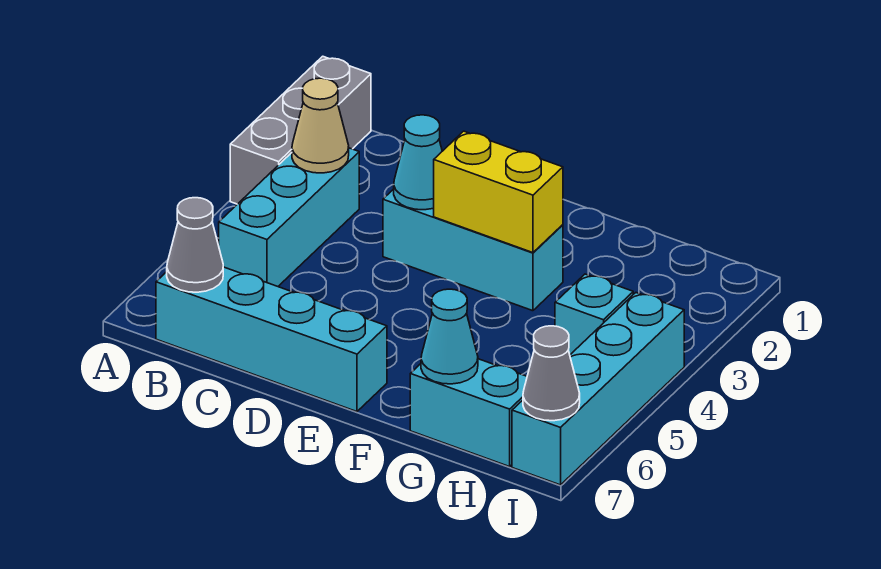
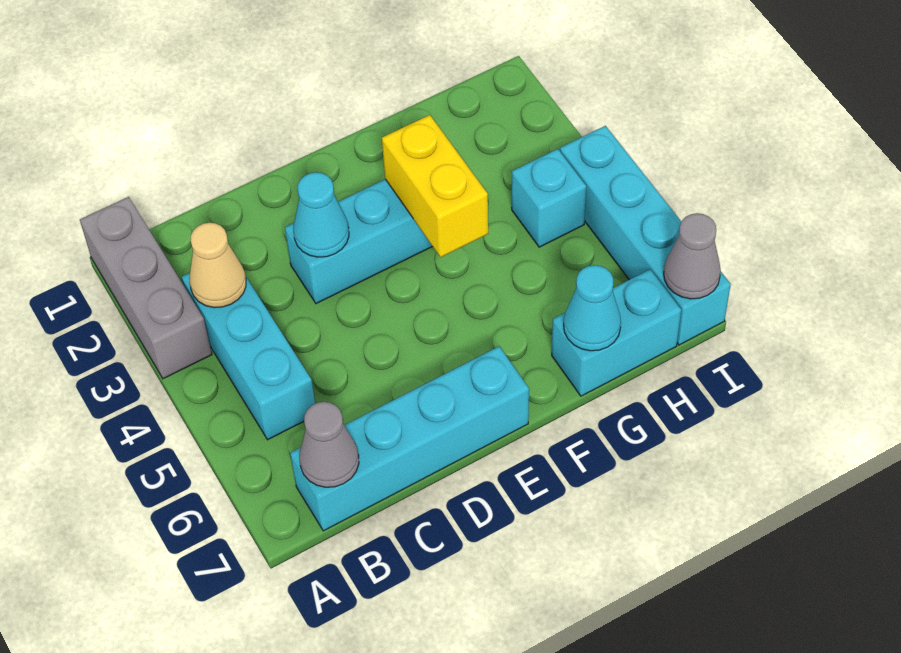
yellow brick E3:F3 level 2 -> yellow brick F3:F4 level 2

